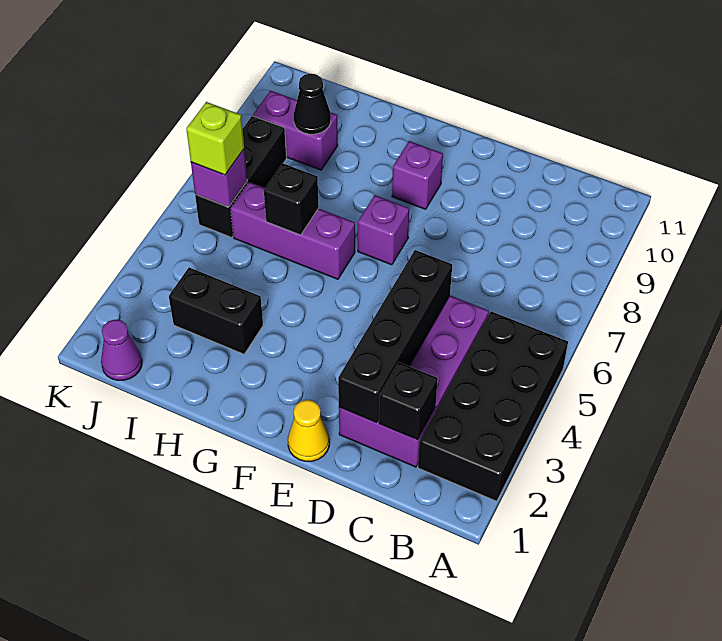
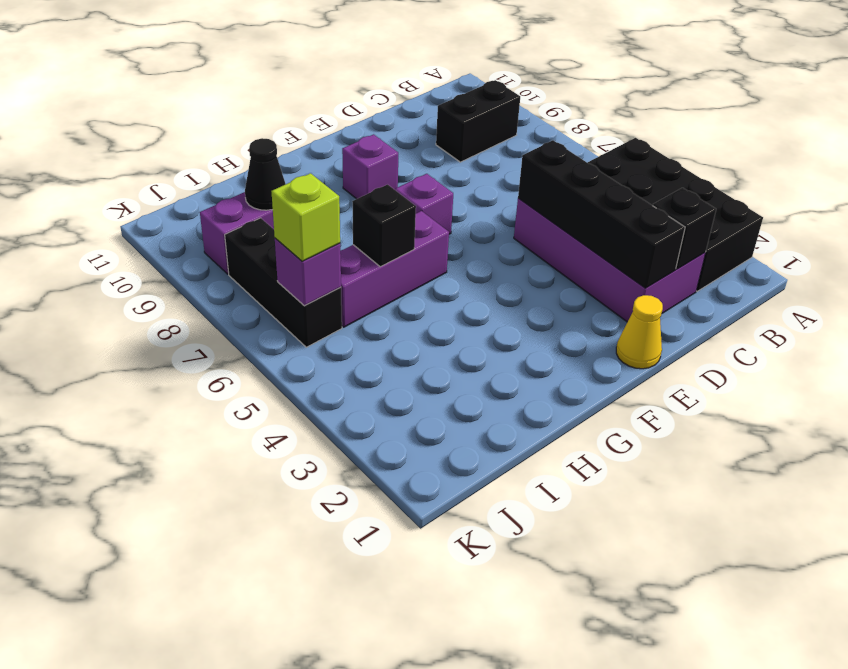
black brick H3:I3 level 1 -> black brick B9:C9 level 1
purple cone J1 level 1 -> none

